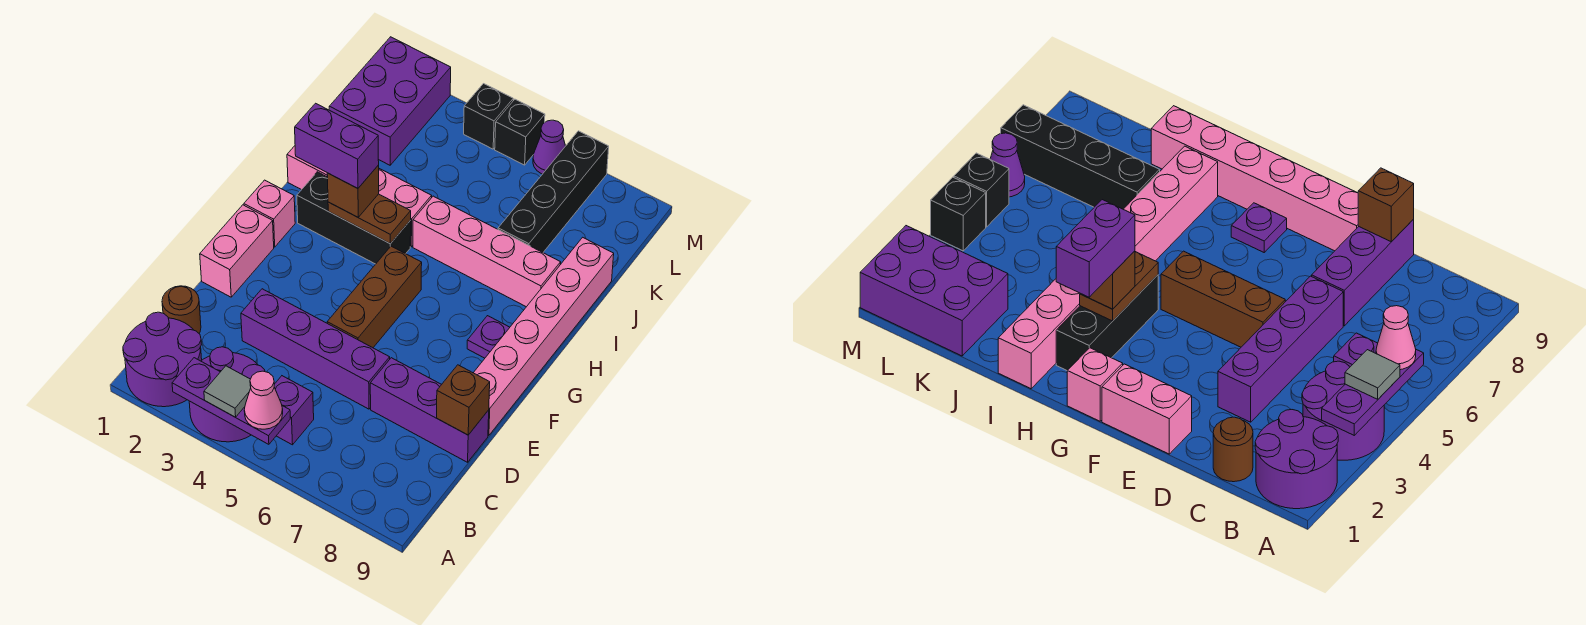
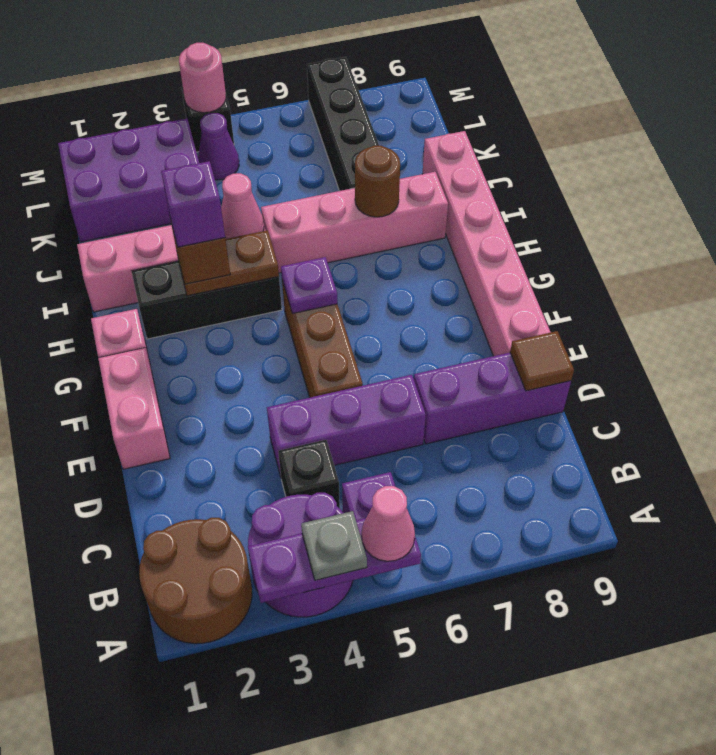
purple round brick A1:B2 level 1 -> brown round brick A1:B2 level 1
grey tile A4 level 3 -> grey plate A4 level 3
brown round brick C1 level 1 -> brown round brick I7 level 2
purple brick D3:D6 level 1 -> purple brick D4:D6 level 1
brown brick D9 level 2 -> brown tile D9 level 2
purple plate G8 level 1 -> purple plate G5 level 2
purple brick H2:H3 level 4 -> purple brick H3 level 4
none -> pink cone I4 level 2
purple brick K1:M2 level 1 -> purple brick K1:L3 level 1
none -> pink round brick M4 level 2
black brick M5 level 1 -> black brick C4 level 1
purple cone M6 level 1 -> purple cone L4 level 1

